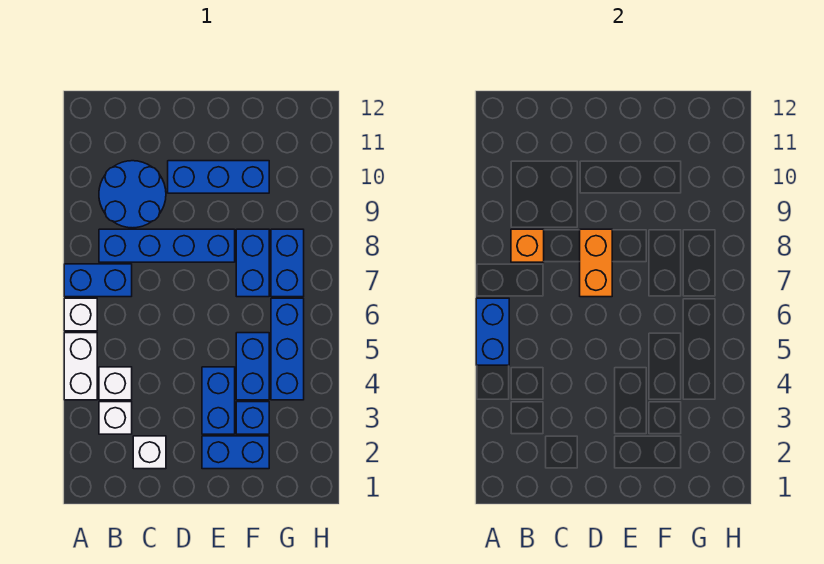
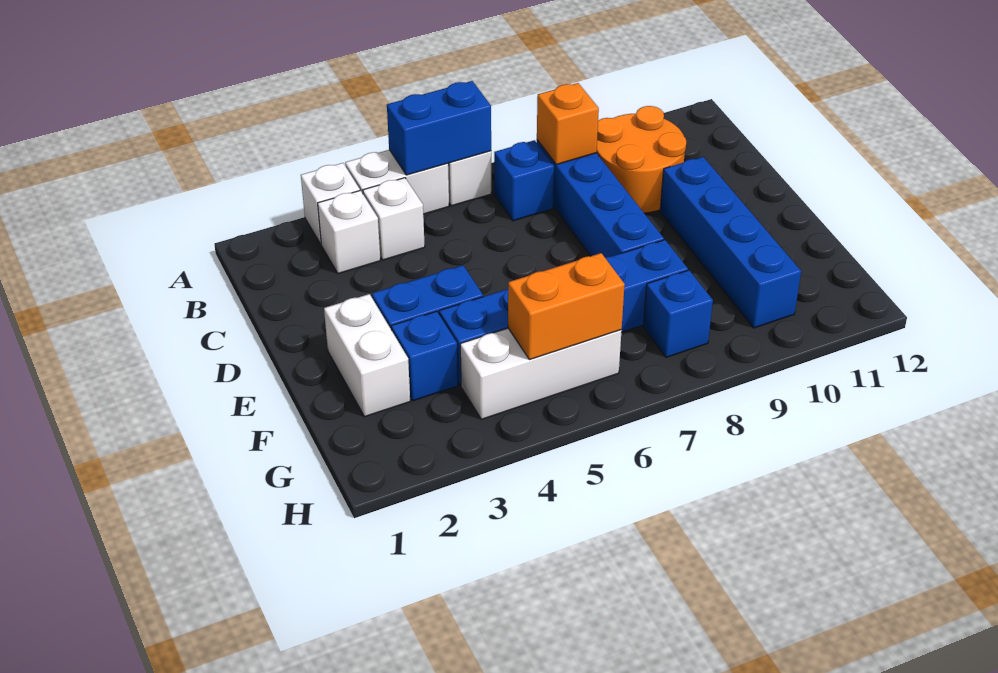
blue brick A7:B7 level 1 -> blue brick B7 level 1
blue round brick B9:C10 level 1 -> orange round brick B9:C10 level 1
white brick C2 level 1 -> white brick A3 level 1
orange brick D7:D8 level 2 -> orange brick G5:G6 level 2
blue brick D10:F10 level 1 -> blue brick D10:G10 level 1
blue brick E2:F2 level 1 -> white brick E2:F2 level 1
blue brick G4:G6 level 1 -> white brick G4:G6 level 1
blue brick G7:G8 level 1 -> blue brick G8 level 1

